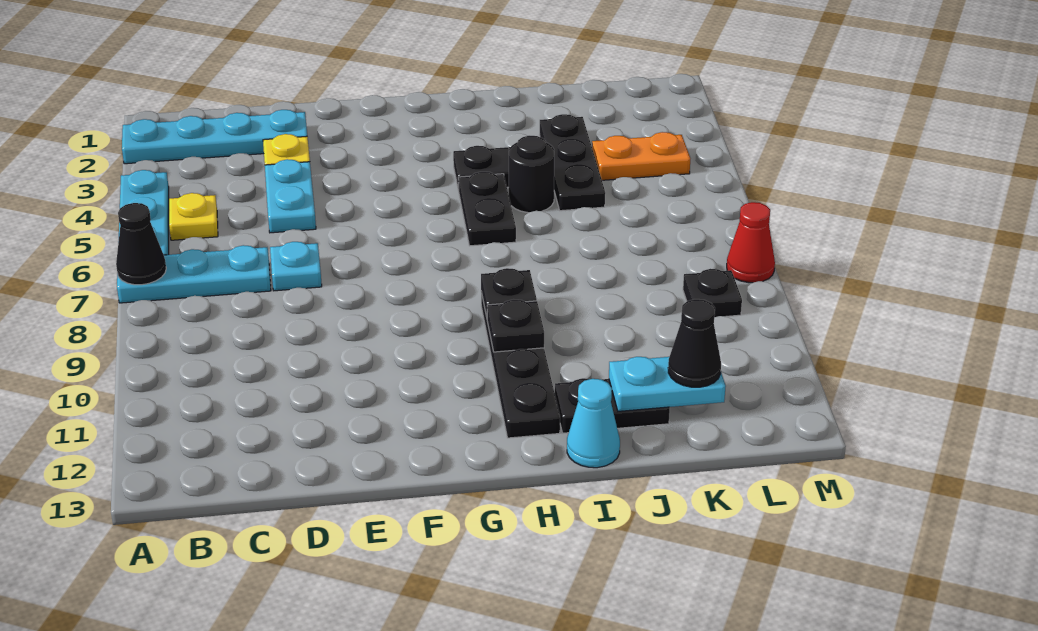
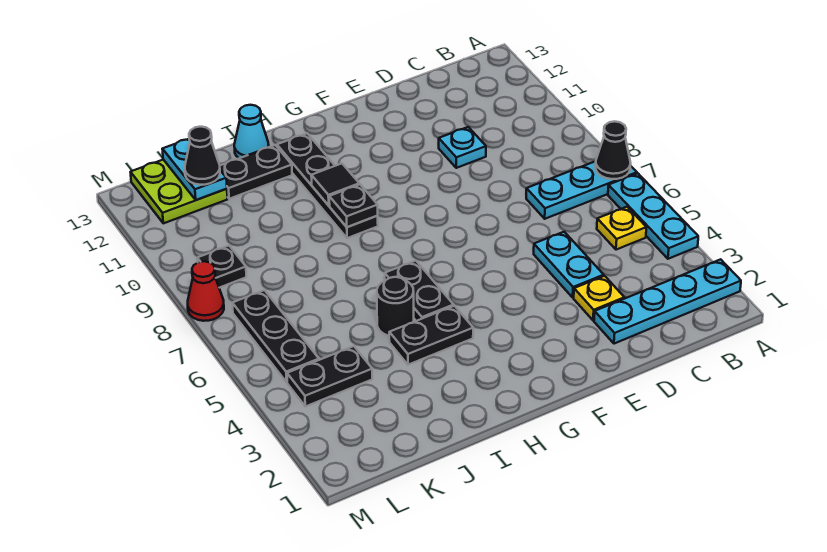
cyan plate D7 level 1 -> cyan plate D10 level 1
black plate H10 level 2 -> black tile H10 level 2
black plate J3:J5 level 1 -> black plate L5:L7 level 1
cyan plate J12:K12 level 2 -> cyan plate K12:K13 level 2
orange plate K4:L4 level 1 -> black plate K4:L4 level 1
none -> lime plate K12:L13 level 1

